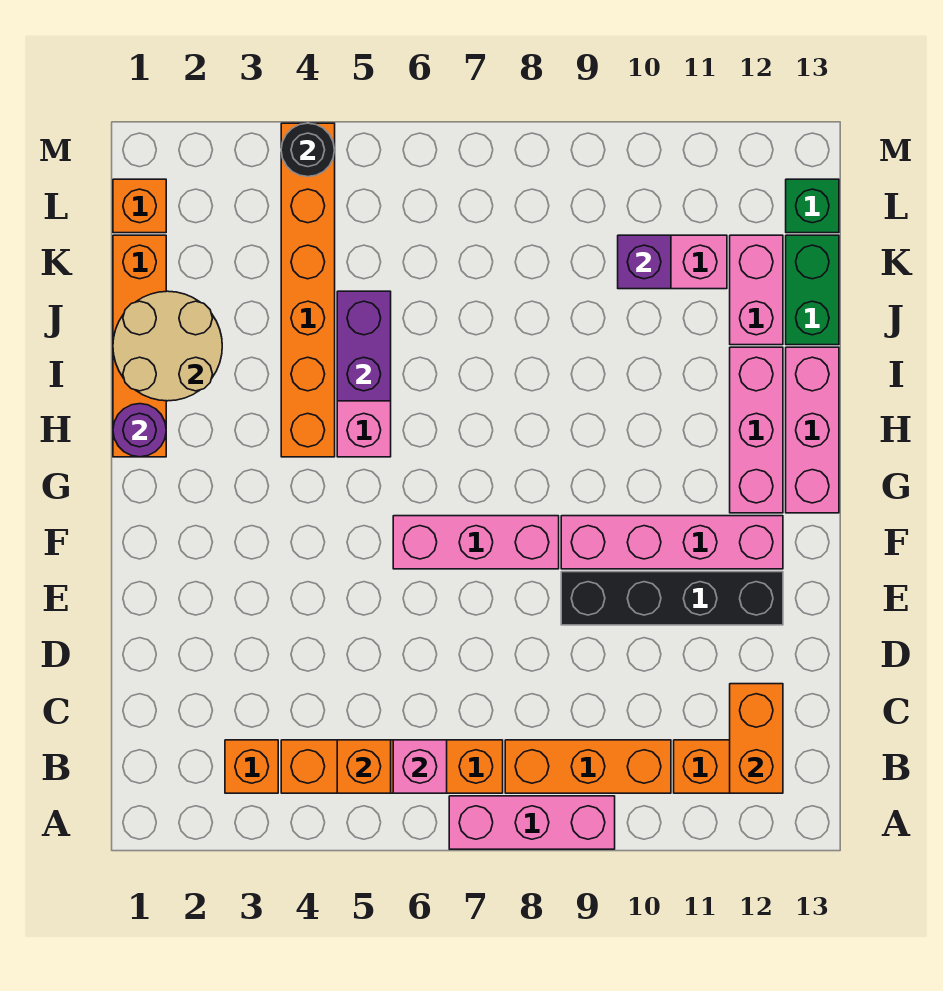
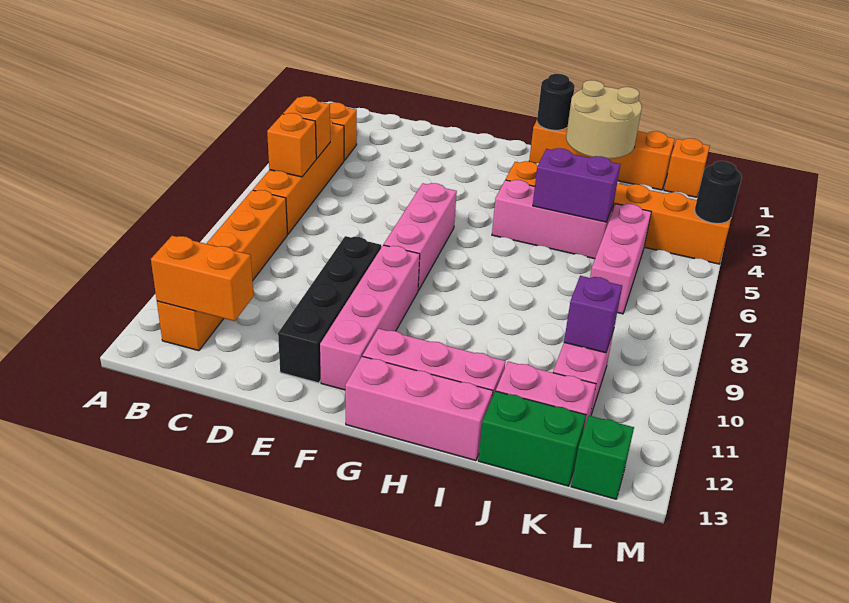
pink brick A7:A9 level 1 -> pink brick K5:K7 level 1
pink brick B6 level 2 -> orange brick B6 level 2
purple round brick H1 level 2 -> black round brick H1 level 2

